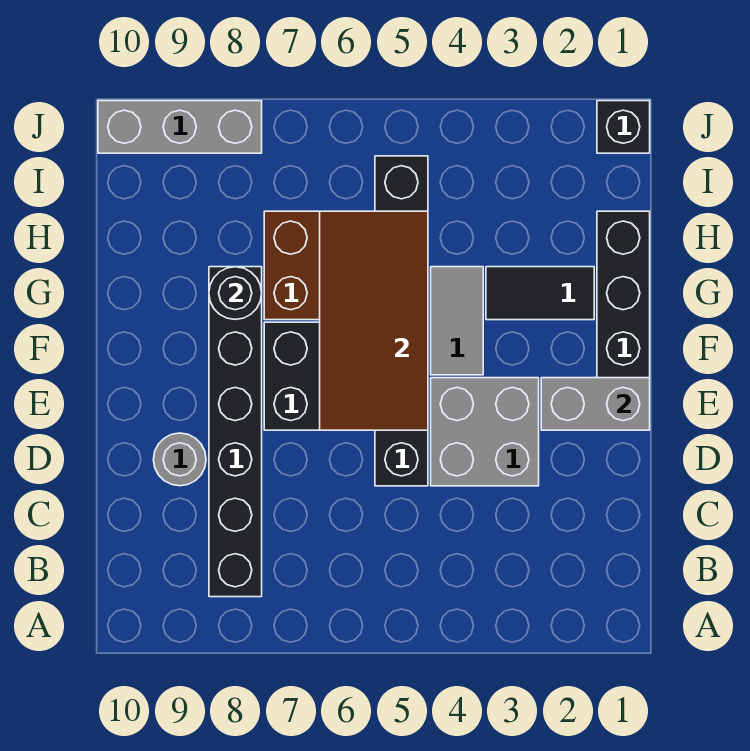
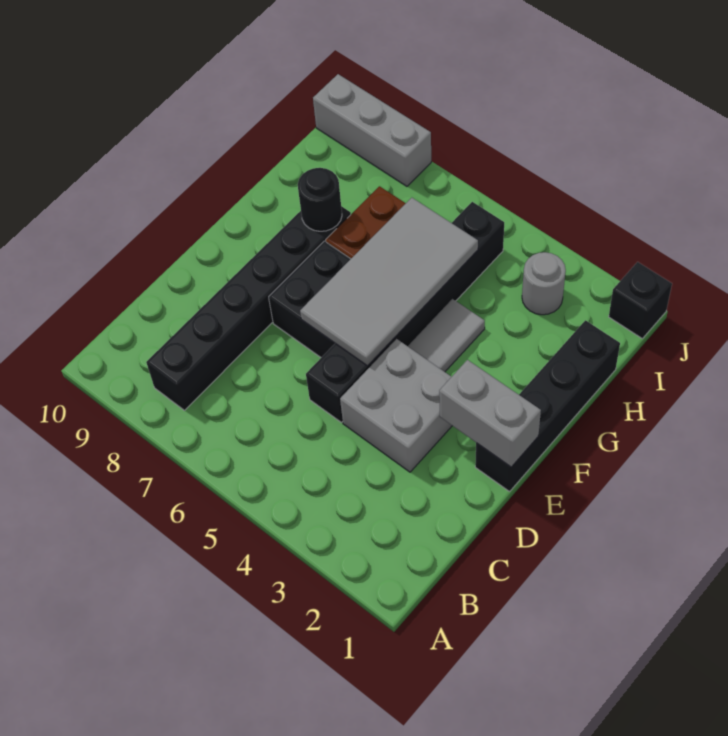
grey round brick D9 level 1 -> grey round brick I3 level 1
brown tile E5:H6 level 2 -> grey tile E5:H6 level 2
black tile G2:G3 level 1 -> none

